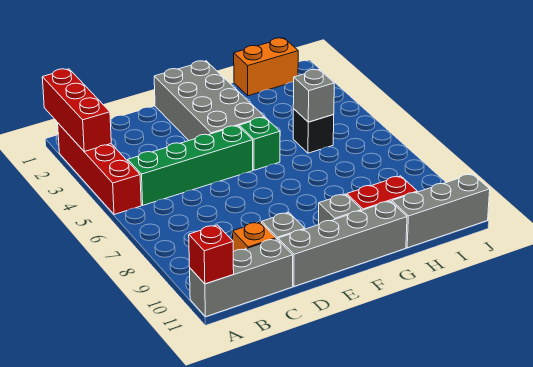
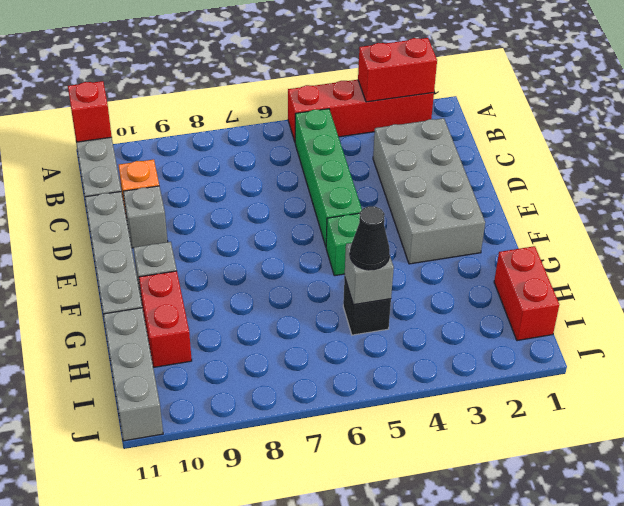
red brick A1:A3 level 2 -> red brick A2:A3 level 2
grey brick E1:F4 level 1 -> grey brick C2:F3 level 1
orange brick H1:I1 level 1 -> red brick H1:I1 level 1
none -> black cone H5 level 3

